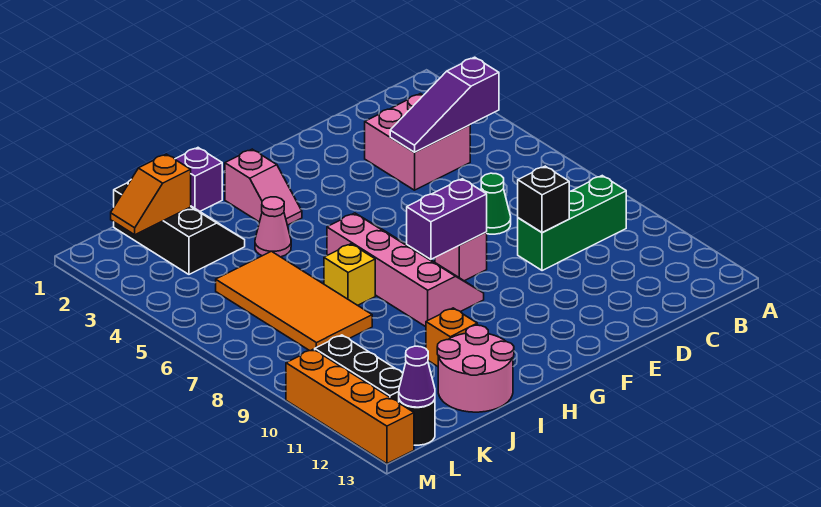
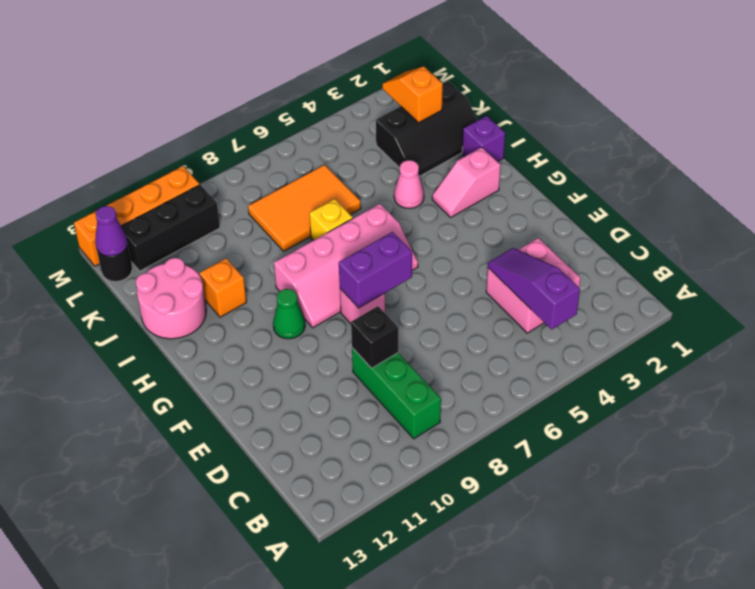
green cone D7 level 1 -> green cone G10 level 1
purple brick F8:G8 level 2 -> purple brick F7:F8 level 2
orange tile J5:K8 level 1 -> orange tile J6:K8 level 1

